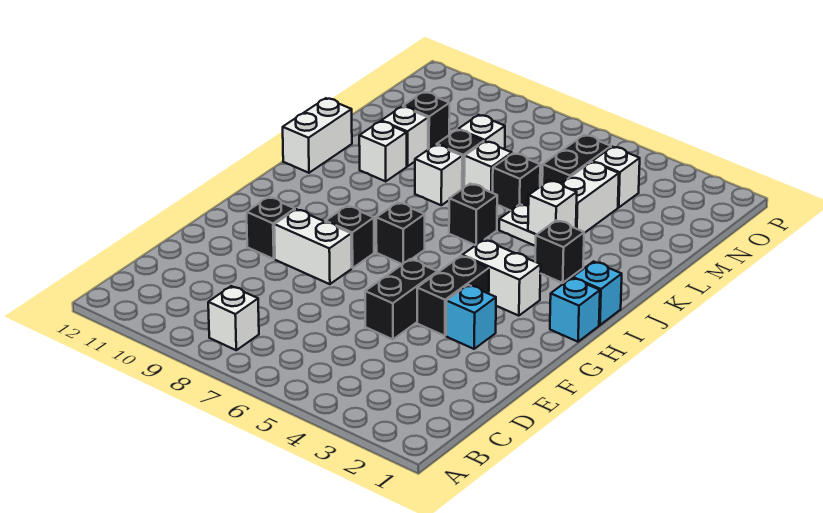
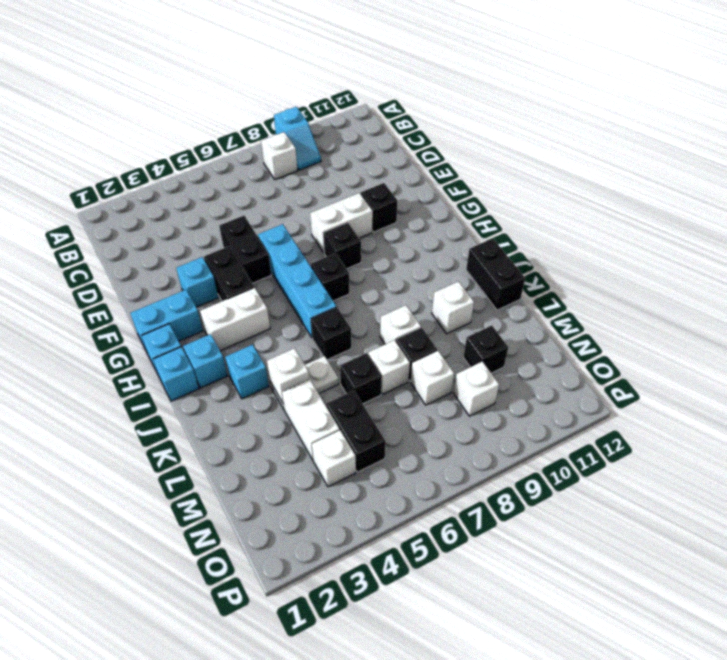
none -> cyan slope A9:B9 level 1 top A
none -> cyan brick F6:I6 level 1
none -> cyan brick G1:G2 level 1
none -> cyan brick I2 level 1
black brick J3 level 1 -> cyan brick J3 level 1
white brick J12:K12 level 1 -> black brick J12:K12 level 1
white brick L10 level 1 -> white brick N9 level 1

